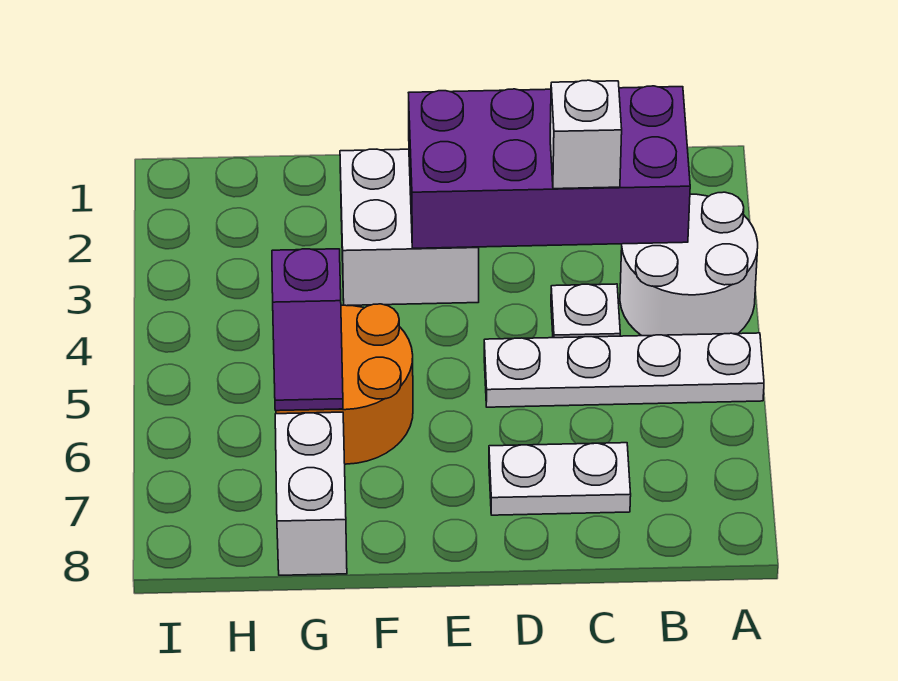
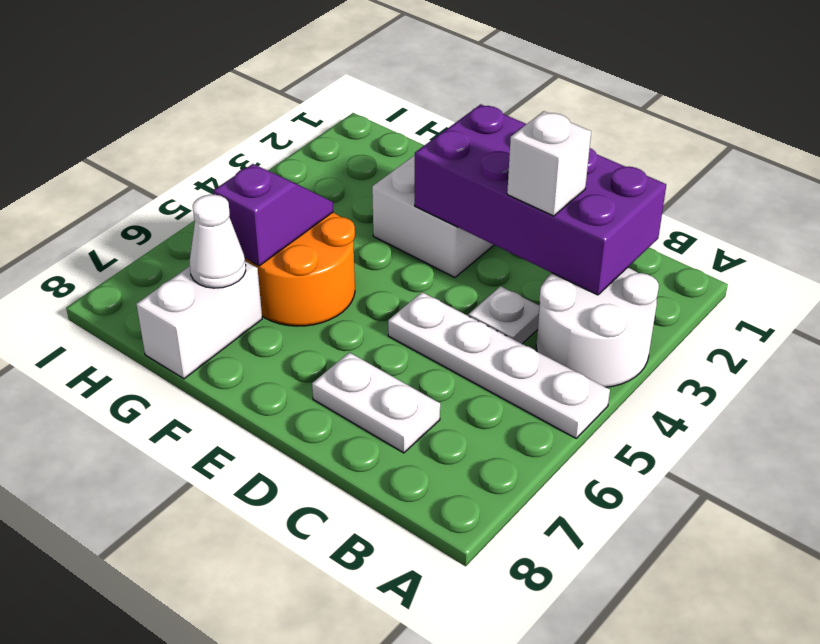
purple slope G5:G6 level 2 top 5 -> purple slope G5:G6 level 2 top 6
none -> white cone G7 level 2

